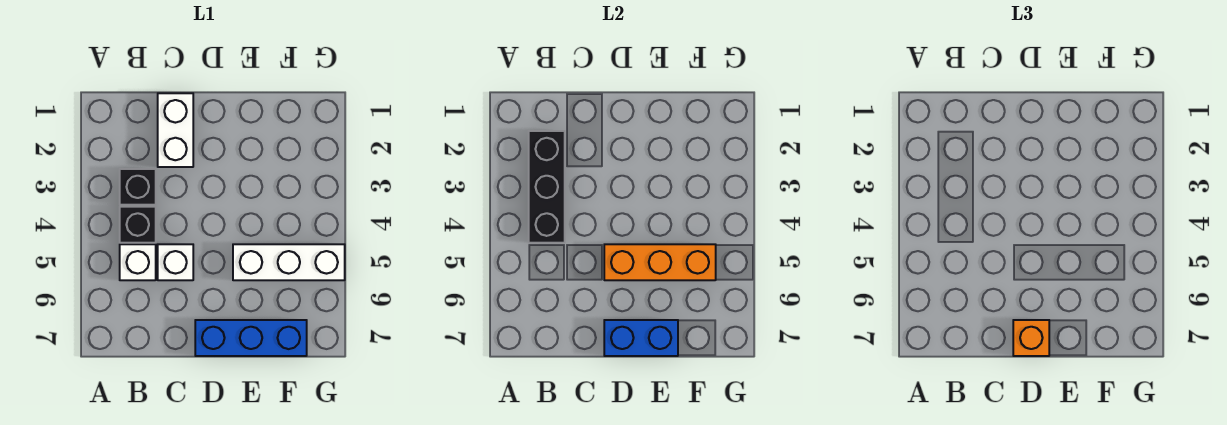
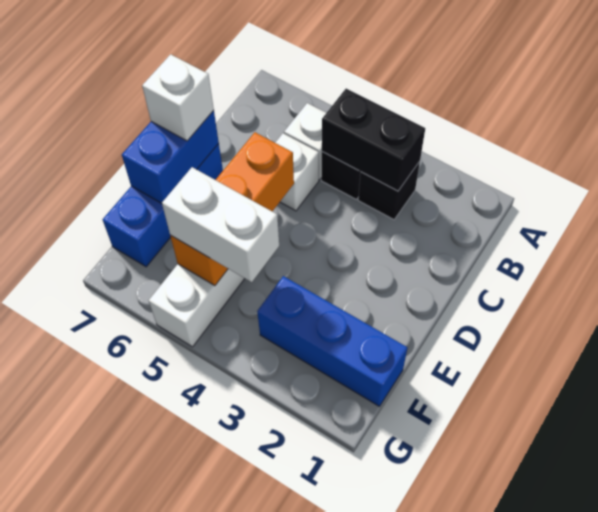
black brick B2:B4 level 2 -> black brick B3:B4 level 2
white brick C1:C2 level 1 -> white brick F4:F5 level 3
orange brick D7 level 3 -> white brick D7 level 3
none -> blue brick F1:F3 level 1

